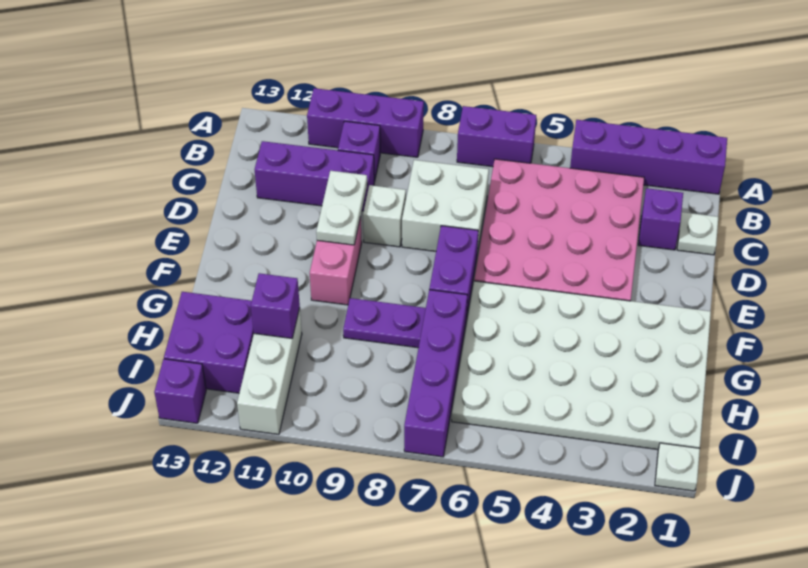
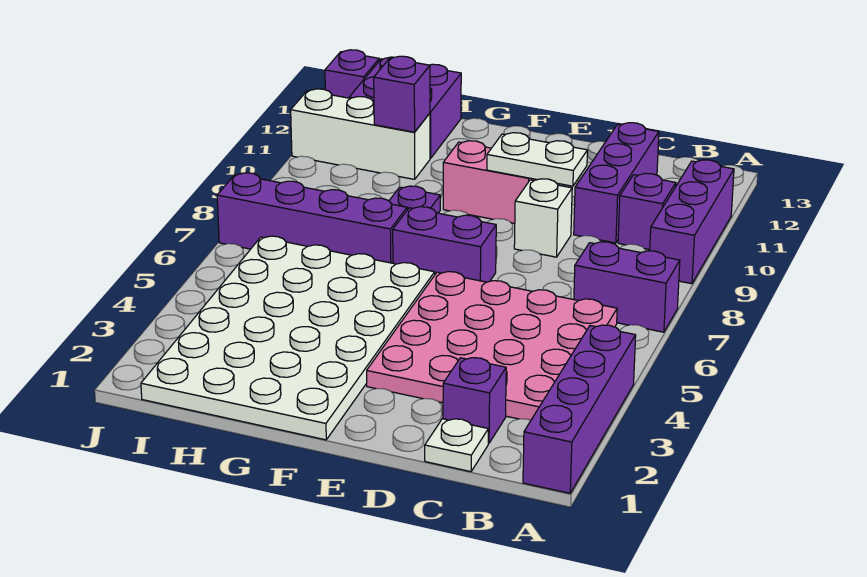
purple brick A6:A7 level 1 -> purple brick A7:B7 level 1
white brick C7:D8 level 1 -> none
white plate J1 level 1 -> none

